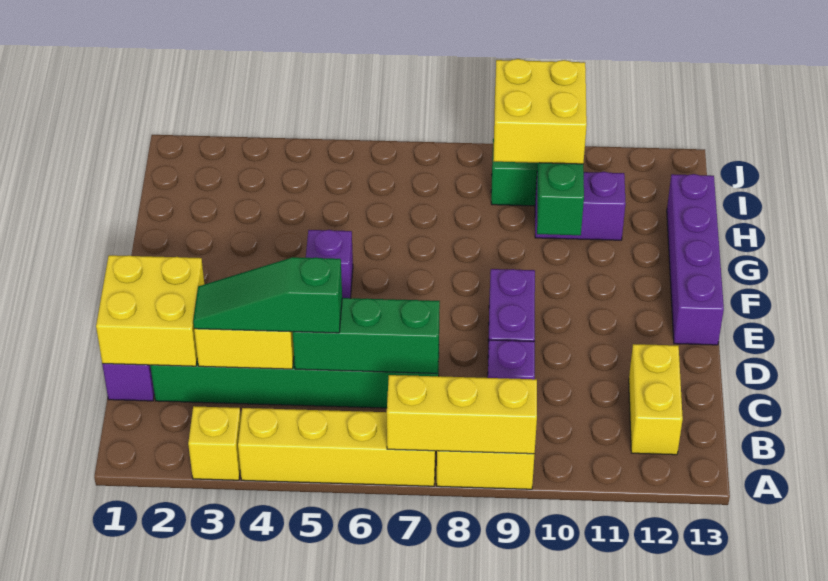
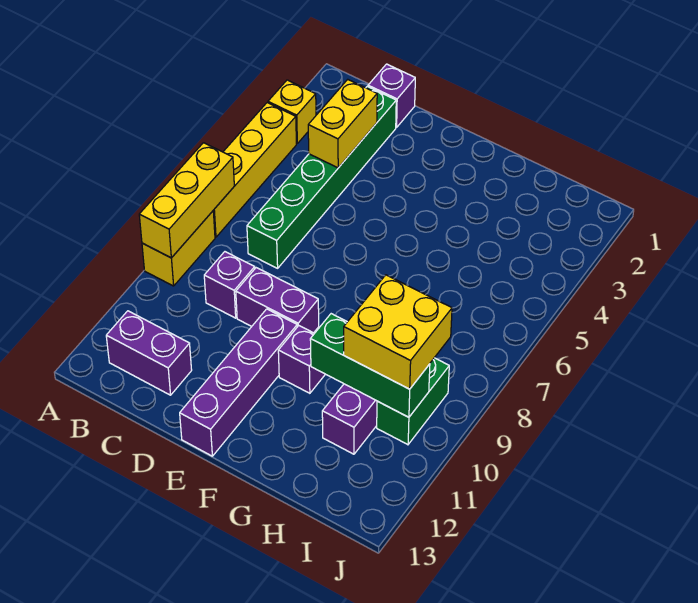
yellow brick B12:C12 level 1 -> purple brick B12:C12 level 1
yellow brick C1:D2 level 2 -> none
green slope C3:C5 level 3 top 5 -> none
green brick C5:C7 level 2 -> none
purple brick E13:H13 level 1 -> purple brick E10:E13 level 1
purple brick F5 level 1 -> purple brick F10 level 1

